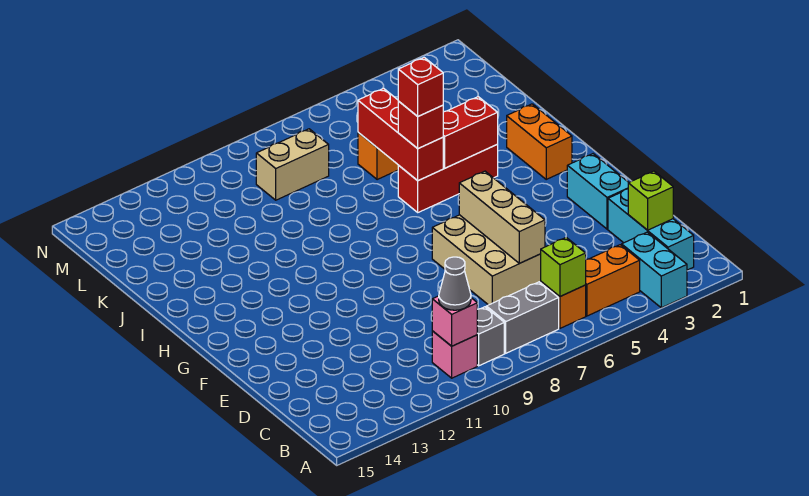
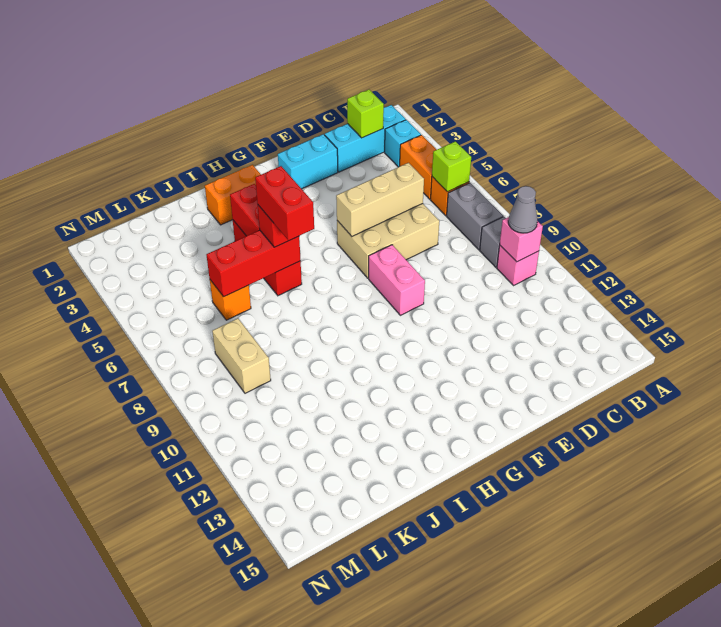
cyan brick A3:B3 level 1 -> cyan brick B3 level 1
none -> pink brick F8:F9 level 1
red brick I6 level 4 -> red brick I6:I7 level 4

